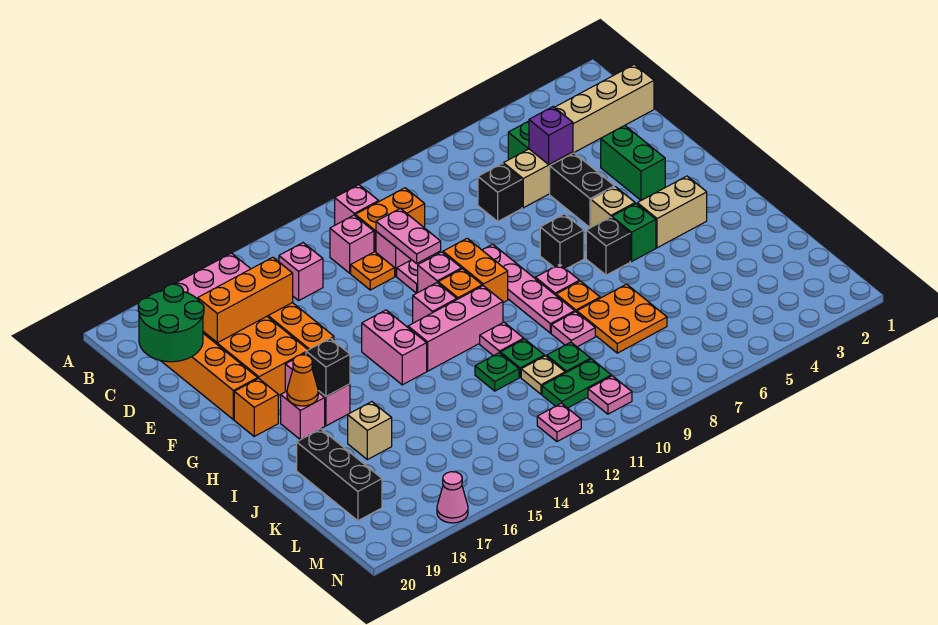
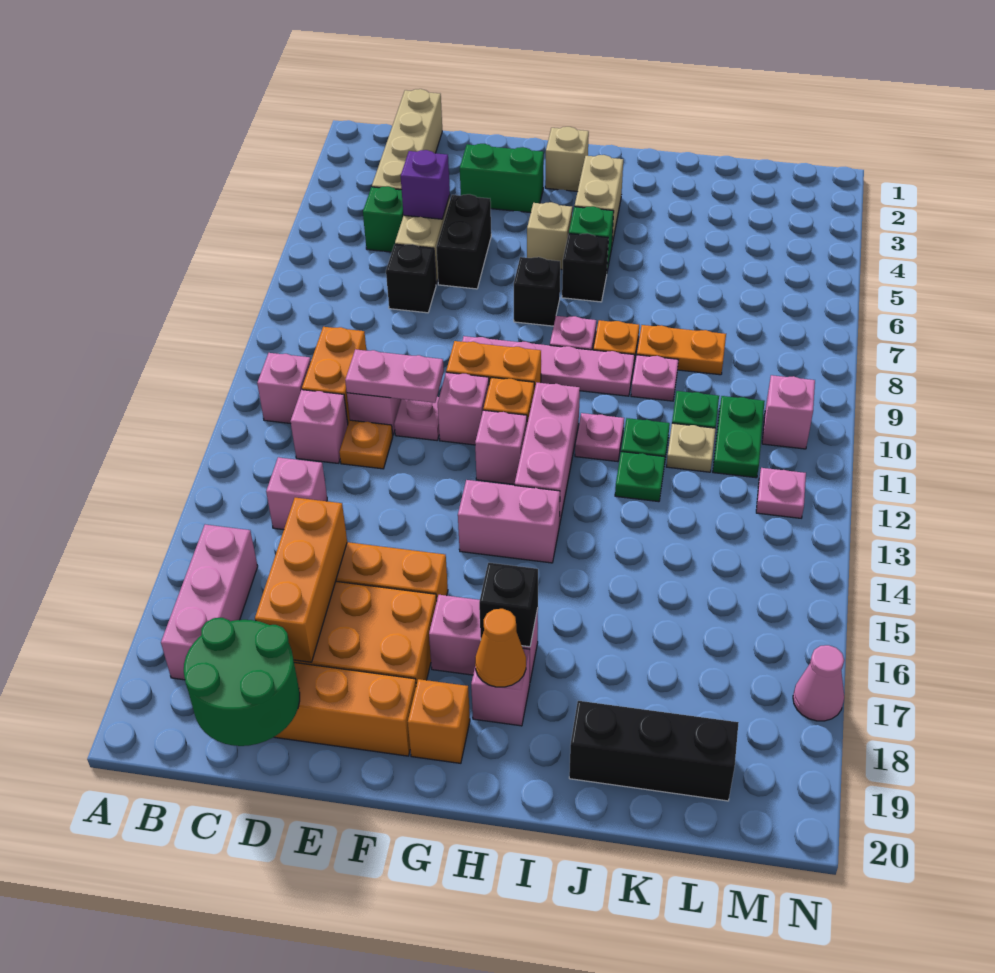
black brick E5:F5 level 1 -> black brick E5:E6 level 1
orange plate J7:K8 level 1 -> orange plate J8:K8 level 1
tan brick J17 level 1 -> tan brick G2 level 1
pink plate M10 level 1 -> pink brick M10 level 1

